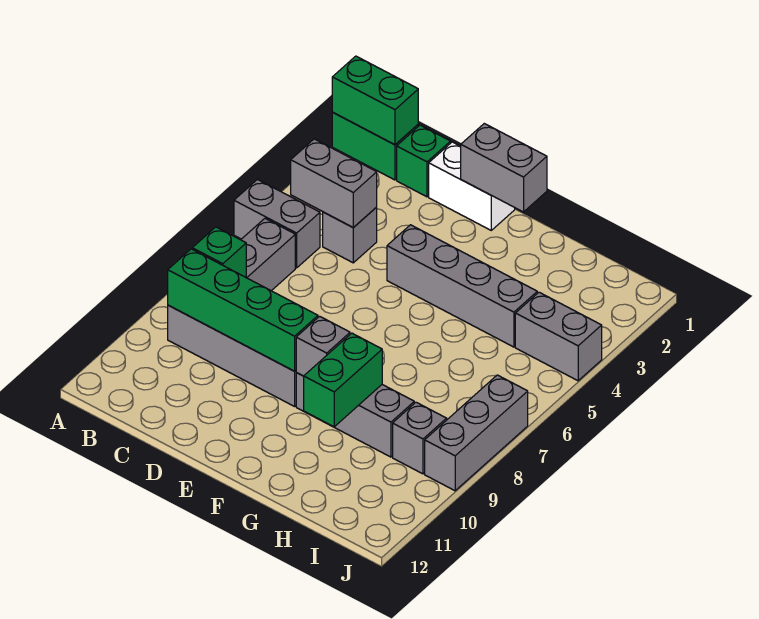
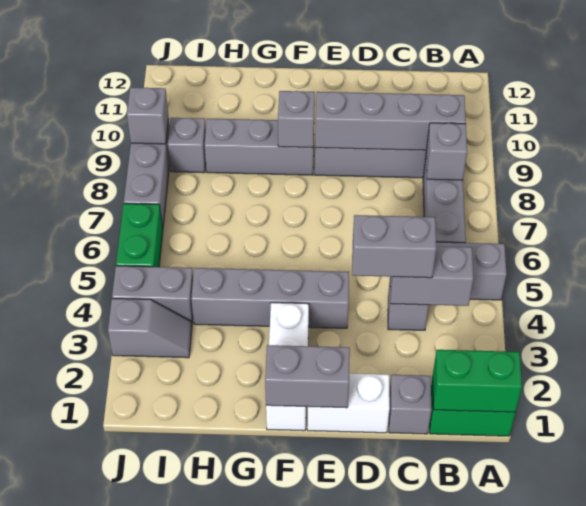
green brick B8 level 2 -> grey brick B8 level 2
green brick B9:E9 level 2 -> grey brick B9:E9 level 2
green brick C1 level 1 -> grey brick C1 level 1
none -> grey brick C4:D4 level 3
none -> white brick F1:F3 level 1
green brick G9:G10 level 2 -> green brick J5:J6 level 1
none -> grey slope I3:J3 level 1 top J
none -> grey brick J9 level 2

